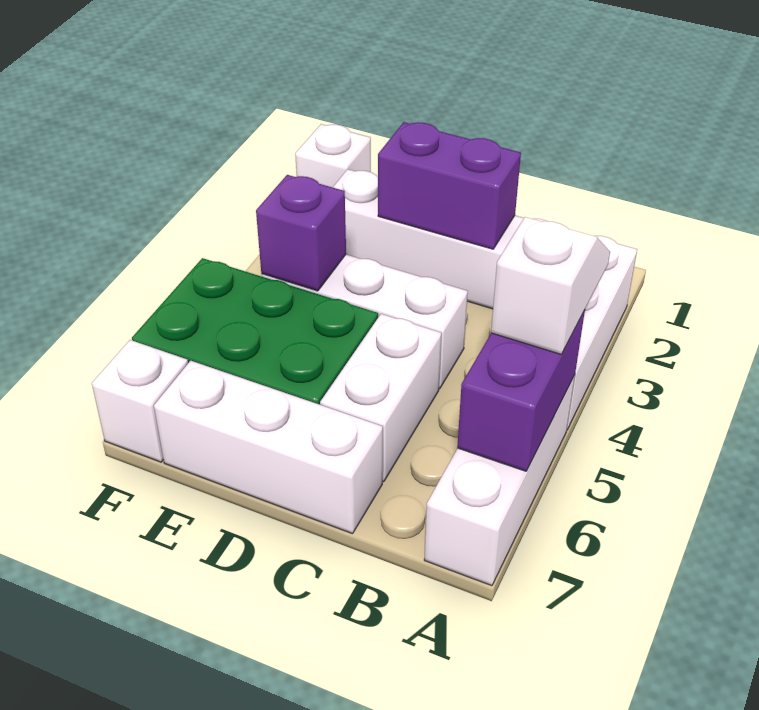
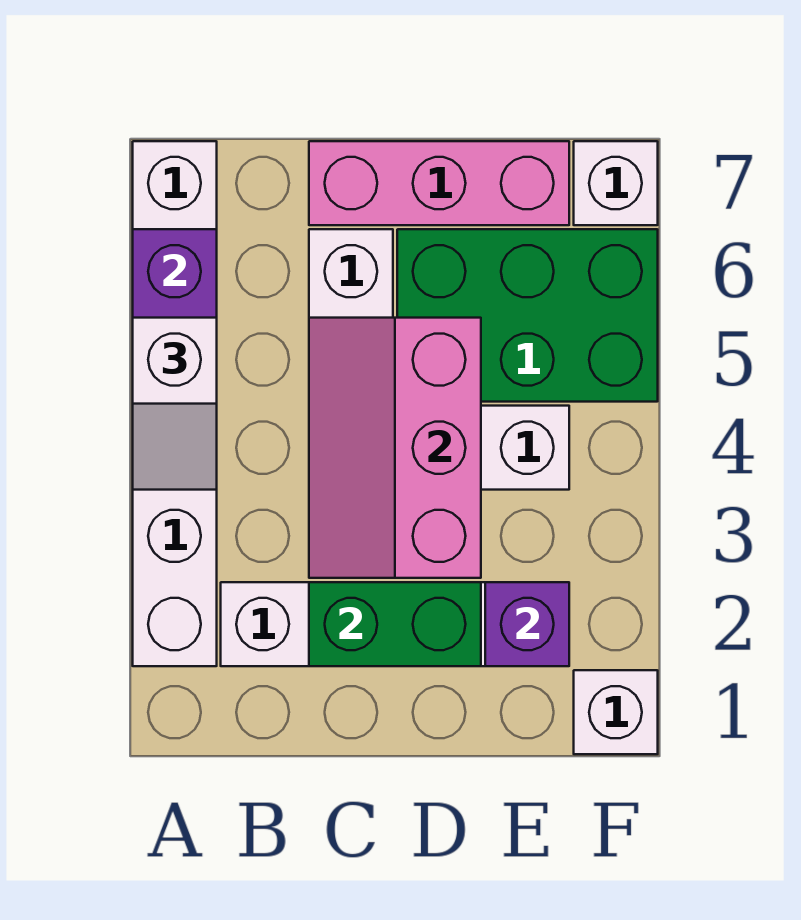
purple brick C2:D2 level 2 -> green brick C2:D2 level 2
none -> pink slope C3:D5 level 2 top D
white brick C7:E7 level 1 -> pink brick C7:E7 level 1
purple brick E4 level 2 -> purple brick E2 level 2

